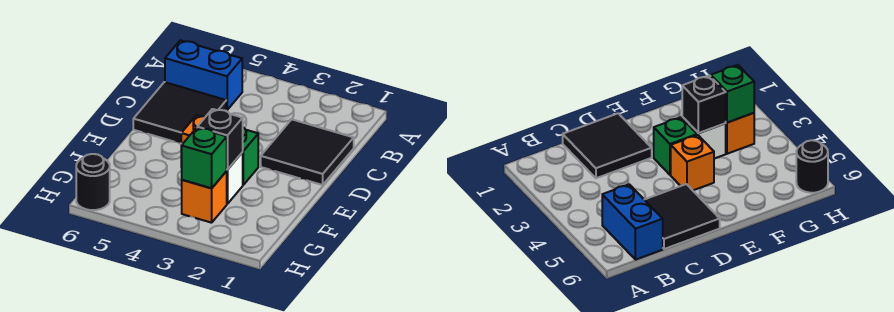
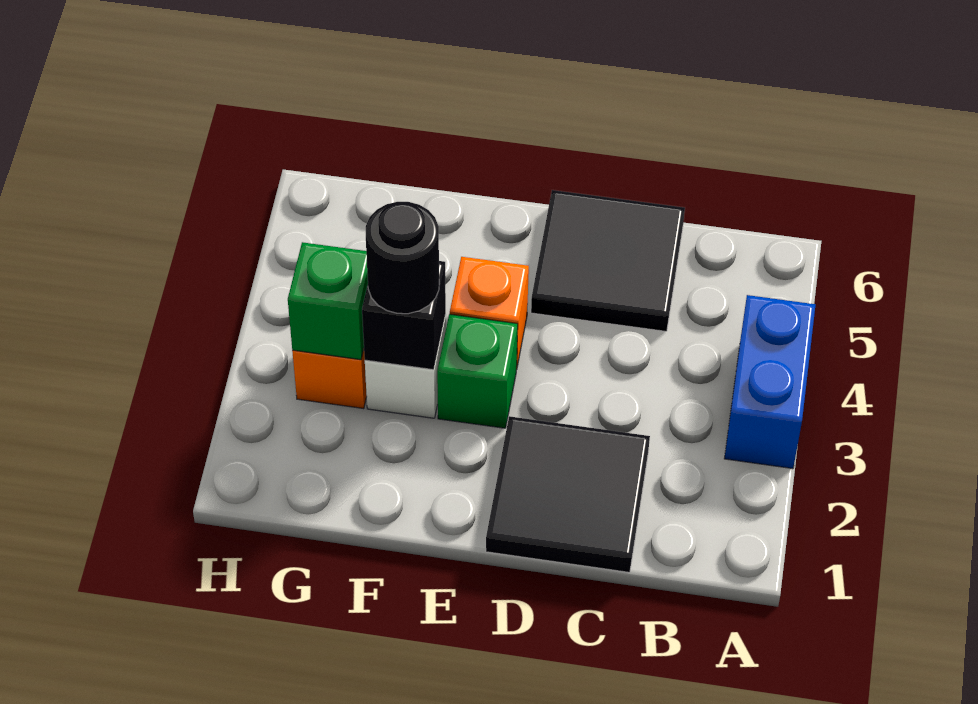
blue brick B5:B6 level 1 -> blue brick A3:A4 level 1
black round brick H6 level 1 -> black round brick F3 level 3

